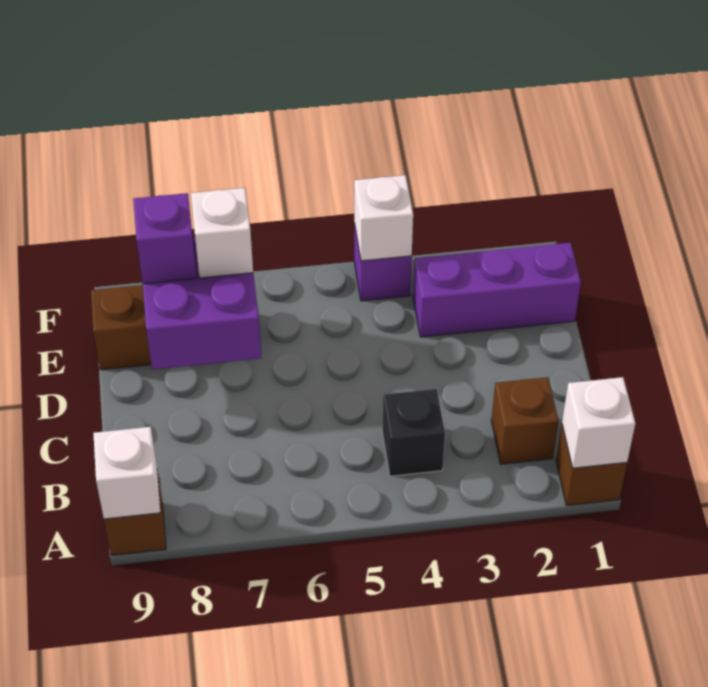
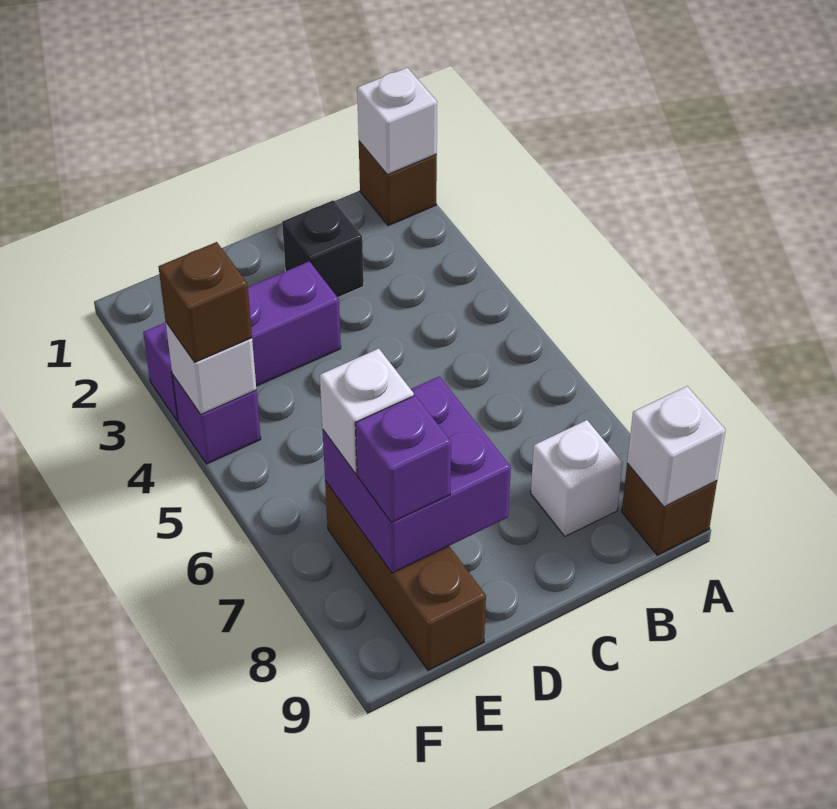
brown brick B2 level 1 -> brown brick F4 level 3
black brick B4 level 1 -> black brick C2 level 1
none -> white brick B8 level 1
purple brick E1:E3 level 1 -> purple brick D3:F3 level 1

